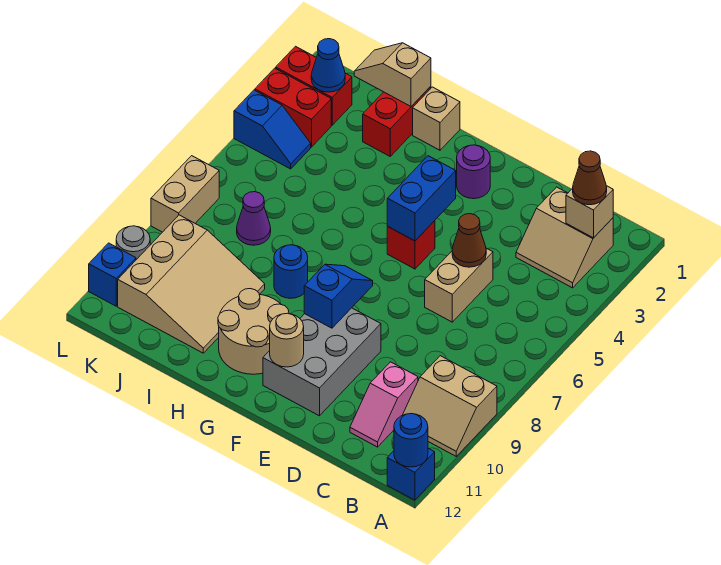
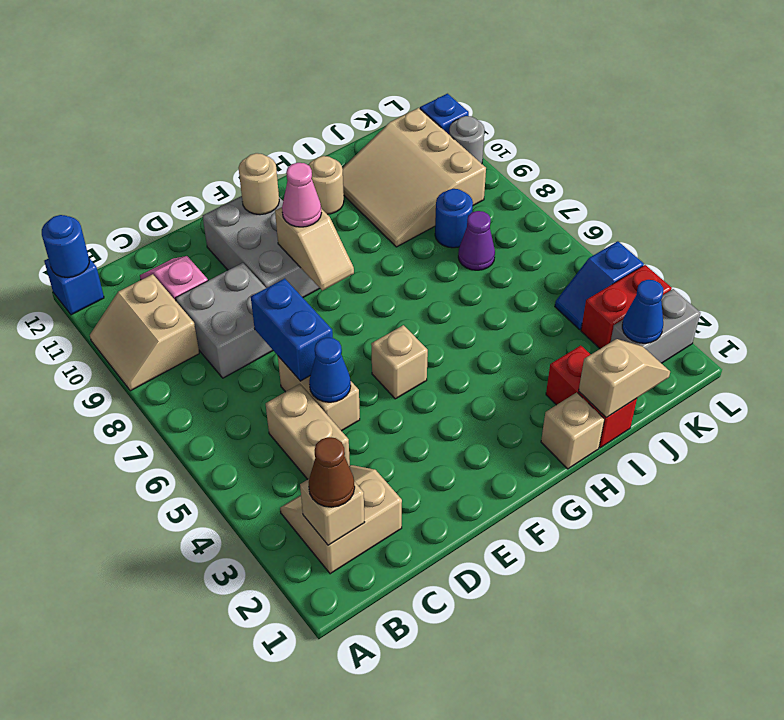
tan slope A9:B10 level 1 top 9 -> tan slope A9:B10 level 1 top B
none -> grey brick C8:D9 level 1
brown cone D5 level 2 -> blue cone D5 level 2
purple round brick F2 level 1 -> none
blue brick F4:F5 level 2 -> blue brick D6:D7 level 2
red brick F5 level 1 -> tan brick F5 level 1
blue slope F8:F9 level 2 top 9 -> tan slope F8:F9 level 2 top 9
none -> pink cone F9 level 3
tan round brick G10:H11 level 1 -> tan round brick H11 level 1
blue round brick H8 level 1 -> blue round brick J8 level 1
red brick K2:L2 level 1 -> grey brick K2:L2 level 1
tan brick L7:L8 level 1 -> tan brick C4:C5 level 1

